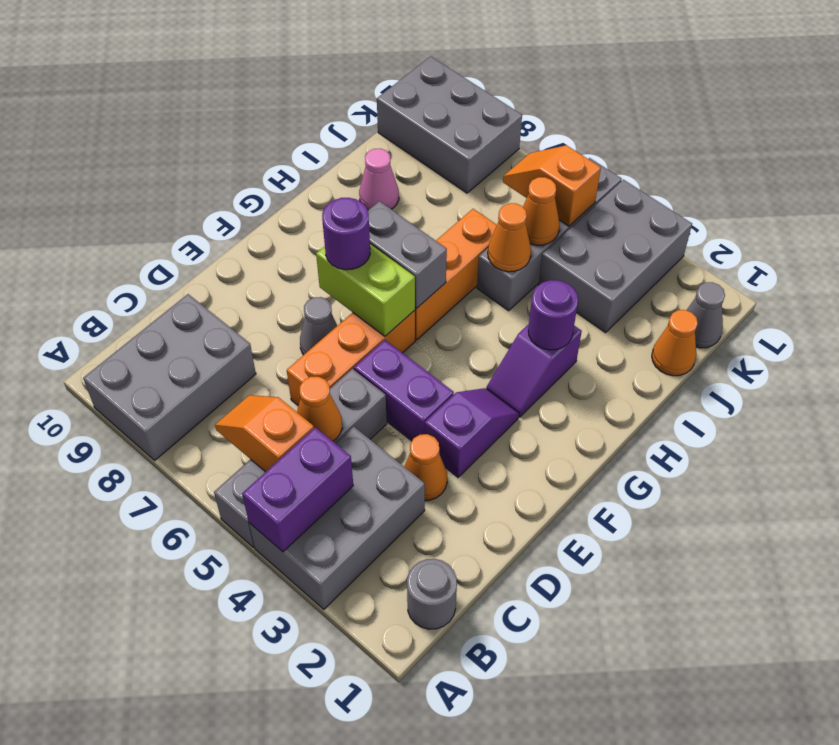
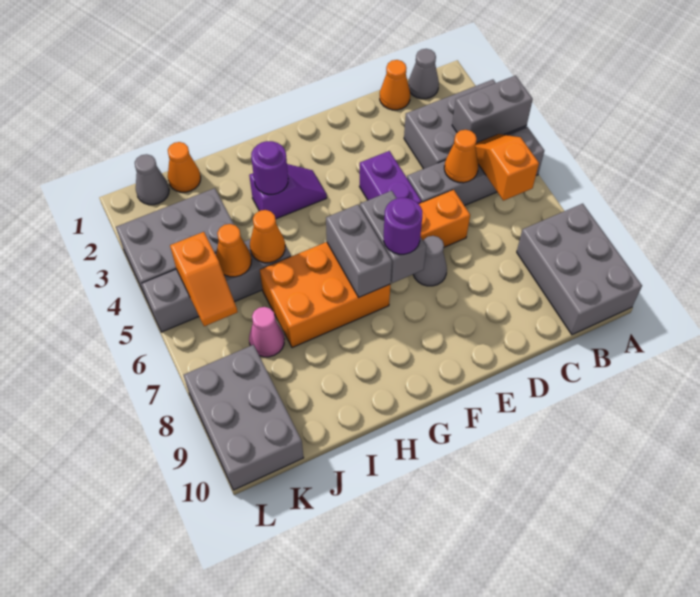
purple brick A4:B4 level 2 -> grey brick A4:B4 level 2
grey brick A8:C9 level 1 -> grey brick A8:B10 level 1
grey round brick B1 level 1 -> grey cone B1 level 1
orange slope B5:B6 level 2 top 5 -> orange slope B5:B6 level 2 top 6
orange cone D3 level 1 -> orange cone C1 level 1
purple slope E3:F3 level 1 top E -> none
lime brick F6:F7 level 2 -> grey brick F6:F7 level 2
orange brick G6:I6 level 1 -> orange brick G6:I7 level 1
pink cone I9 level 1 -> pink cone J7 level 1

